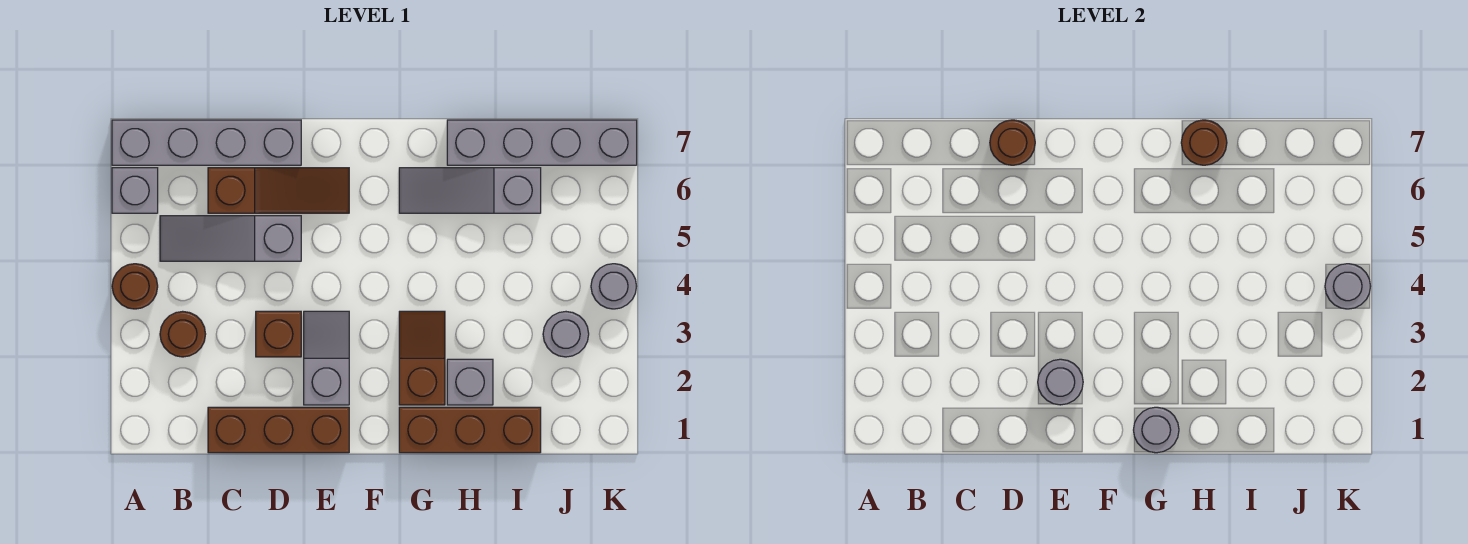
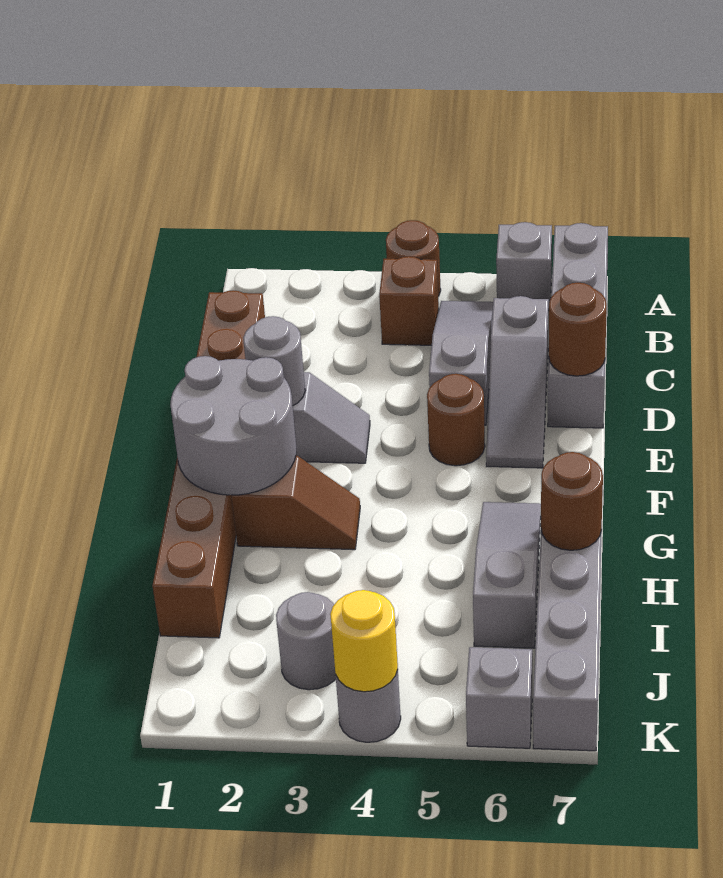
brown round brick B3 level 1 -> brown round brick E5 level 1
brown slope C6:E6 level 1 top C -> grey slope C6:E6 level 1 top C
brown brick D3 level 1 -> brown brick B4 level 1
grey round brick G1 level 2 -> grey round brick F1:G2 level 2
grey brick H2 level 1 -> grey brick K6 level 1
grey round brick K4 level 2 -> yellow round brick K4 level 2

